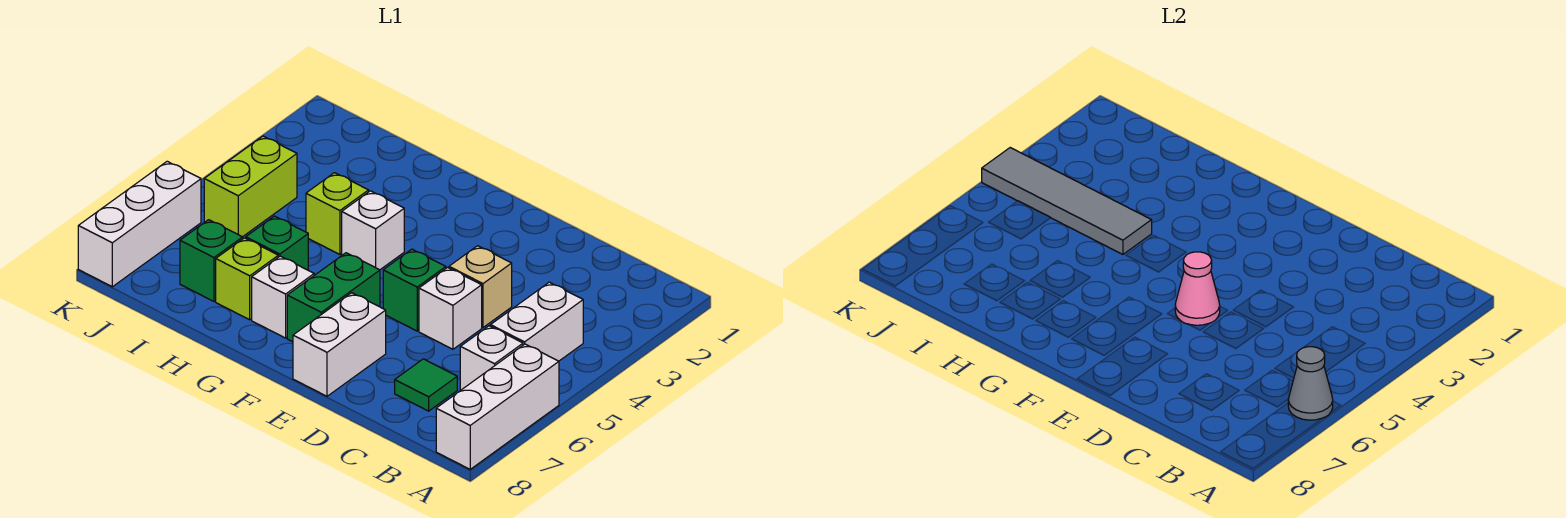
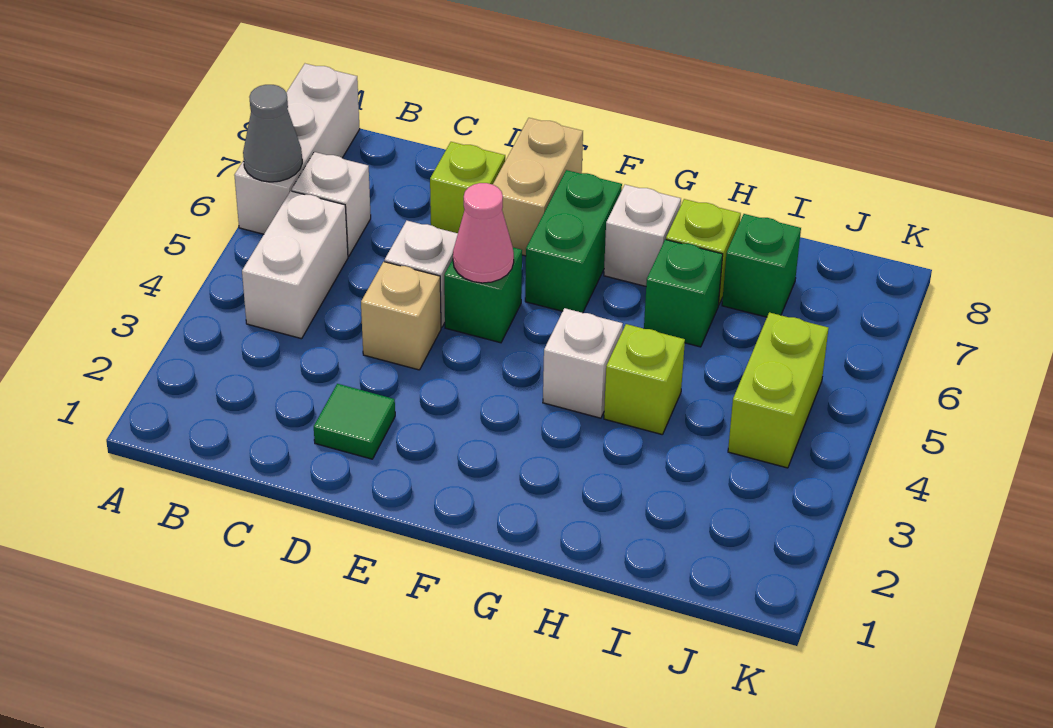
green tile C7 level 1 -> green tile D2 level 1
none -> lime brick D7 level 1
white brick E7:E8 level 1 -> tan brick E7:E8 level 1
grey tile H4:K4 level 2 -> none
white brick K6:K8 level 1 -> none

